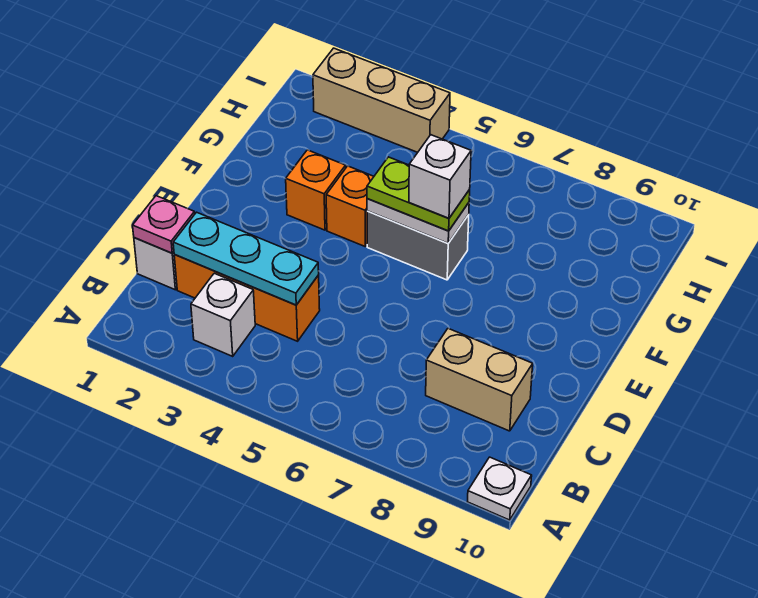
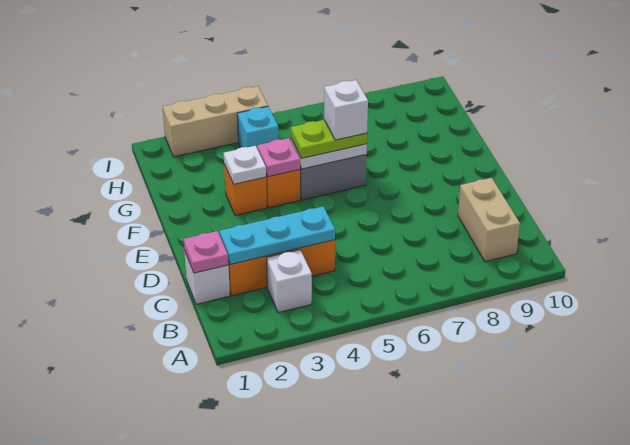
white plate A10 level 1 -> white plate F3 level 2
tan brick C8:C9 level 1 -> tan brick B9:C9 level 1
none -> pink plate F4 level 2
none -> cyan brick H4 level 1

